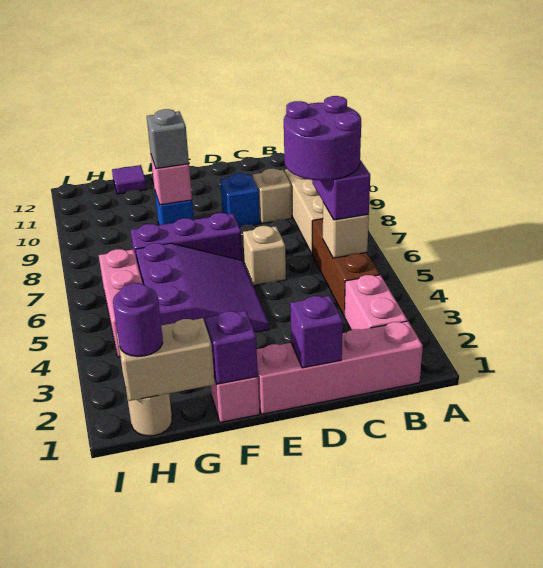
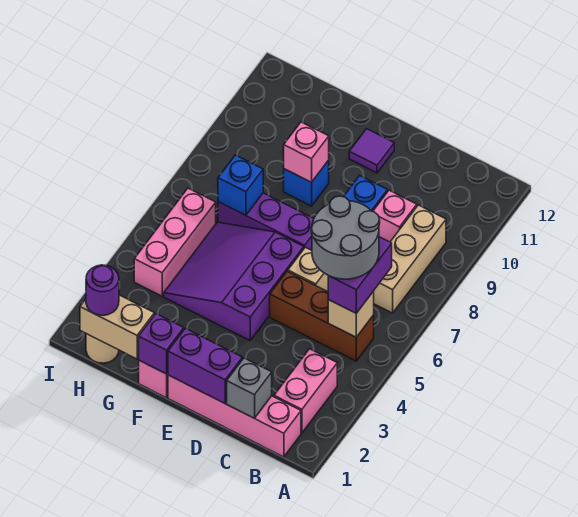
brown brick B4:B6 level 1 -> brown brick B5:D5 level 1
purple round brick B5:C6 level 4 -> grey round brick B5:C6 level 4
tan brick C9 level 1 -> pink brick C9 level 1
purple brick D1 level 2 -> purple brick D1:E1 level 2
purple slope E4:G6 level 1 top G -> purple slope E4:G6 level 1 top E
grey brick F9 level 3 -> grey brick C1 level 2
none -> blue brick G7 level 2
purple tile G12 level 1 -> purple tile E11 level 1

